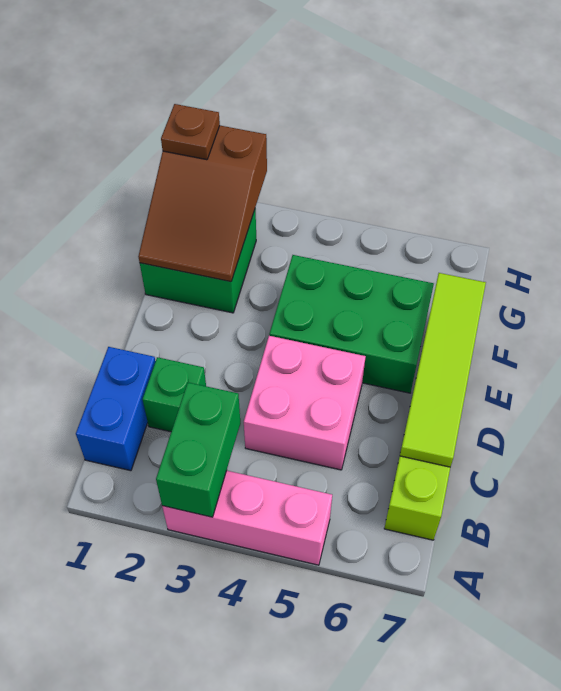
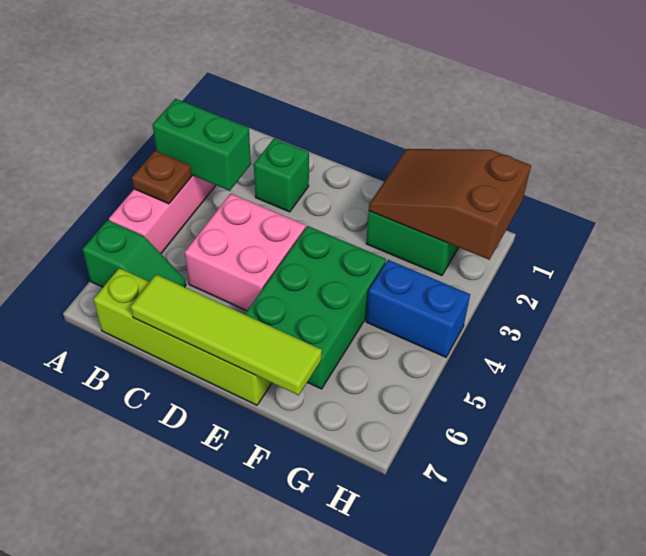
none -> green slope A6:B6 level 1 top A
blue brick B1:C1 level 1 -> blue brick G4:H4 level 1
brown plate H1 level 3 -> brown plate A4 level 2

